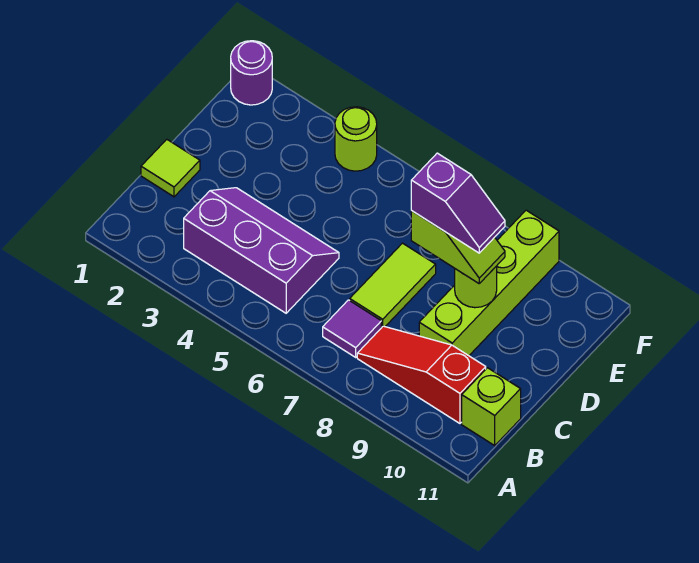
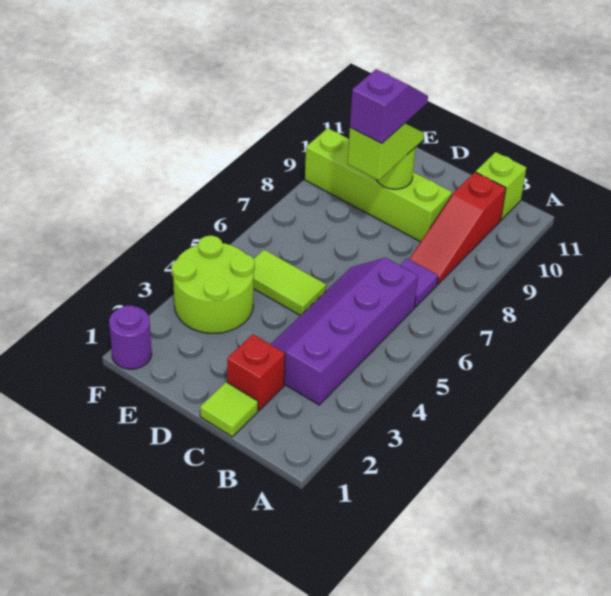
purple slope B3:C5 level 1 top B -> purple slope B3:C6 level 1 top B
none -> red brick C2 level 1
lime tile C7:D7 level 1 -> lime tile D5:E5 level 1
lime round brick F4 level 1 -> lime round brick E3:F4 level 1

